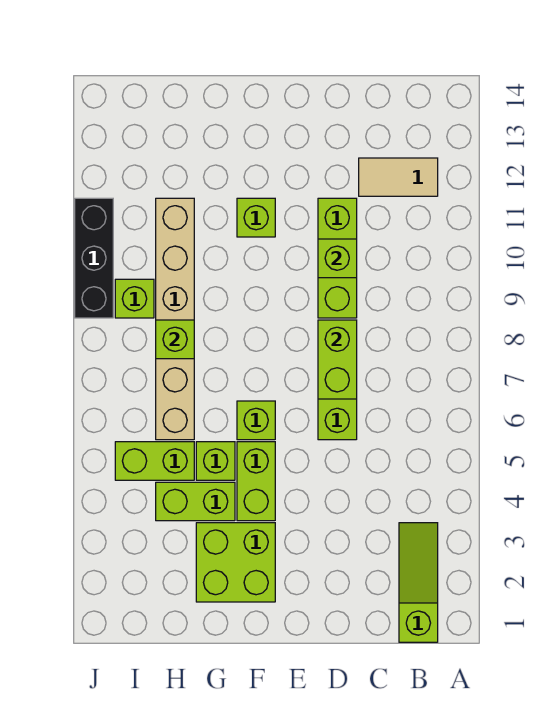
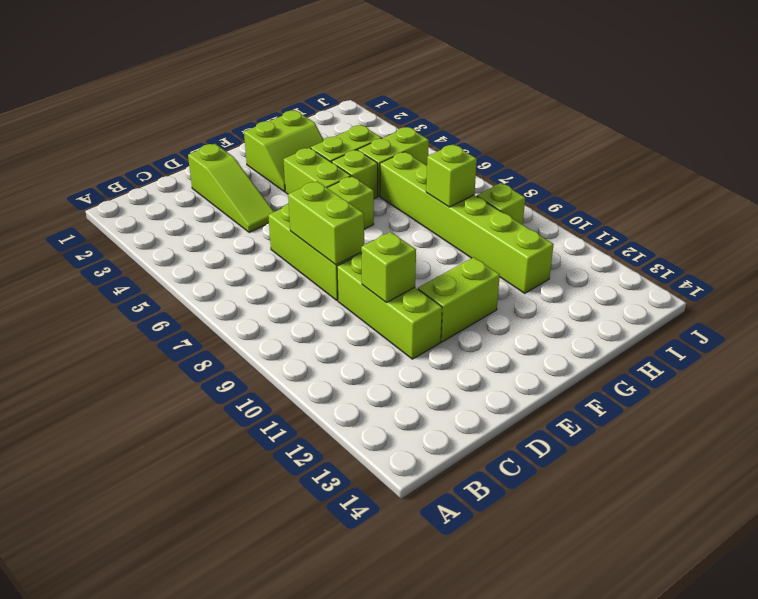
lime slope B1:B3 level 1 top 1 -> lime slope D2:D4 level 1 top 2
tan tile B12:C12 level 1 -> none
lime brick F2:G3 level 1 -> lime slope F2:G3 level 1 top 2
lime brick F11 level 1 -> lime brick E11:F11 level 1
tan brick H6:H11 level 1 -> lime brick H6:H11 level 1
black brick J9:J11 level 1 -> none

